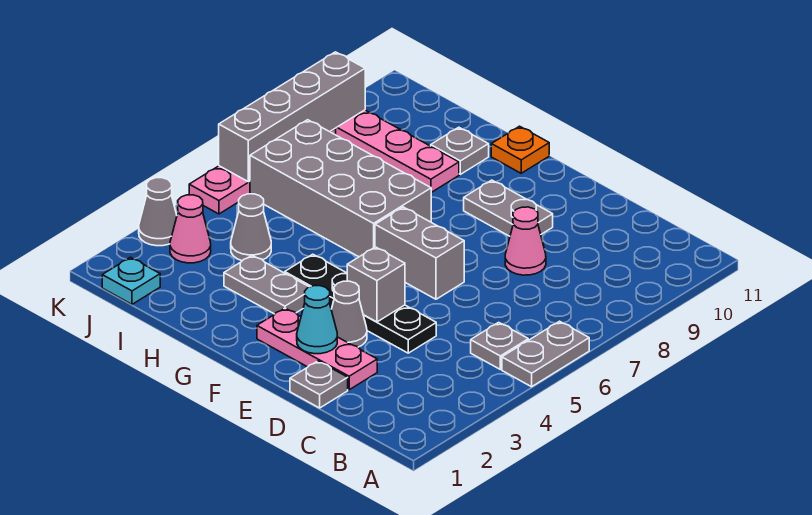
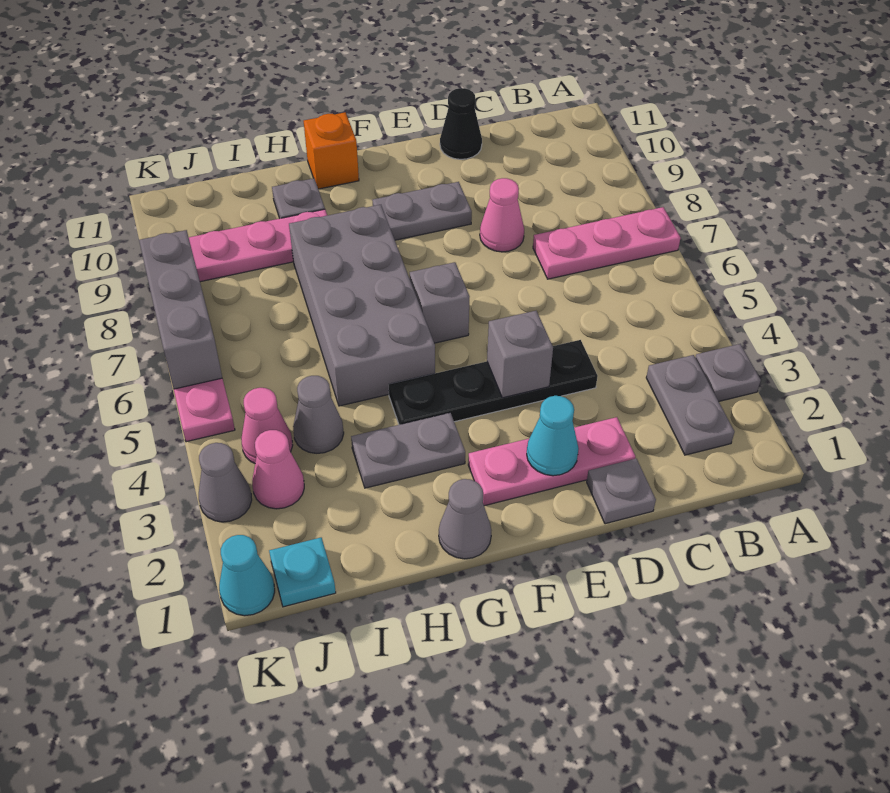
grey plate A5:A6 level 1 -> grey plate B2:B3 level 1
none -> pink plate A7:C7 level 1
grey plate B5 level 1 -> grey plate A3 level 1
none -> black cone D11 level 1
grey cone E3 level 1 -> grey cone G1 level 1
grey brick E6:F6 level 1 -> grey brick F6 level 1
grey brick G6:J7 level 1 -> grey brick G5:H8 level 1
orange plate G11 level 1 -> orange brick G11 level 1
none -> pink cone J4 level 1
none -> cyan cone K1 level 1
grey brick K6:K9 level 2 -> grey brick K6:K8 level 2

